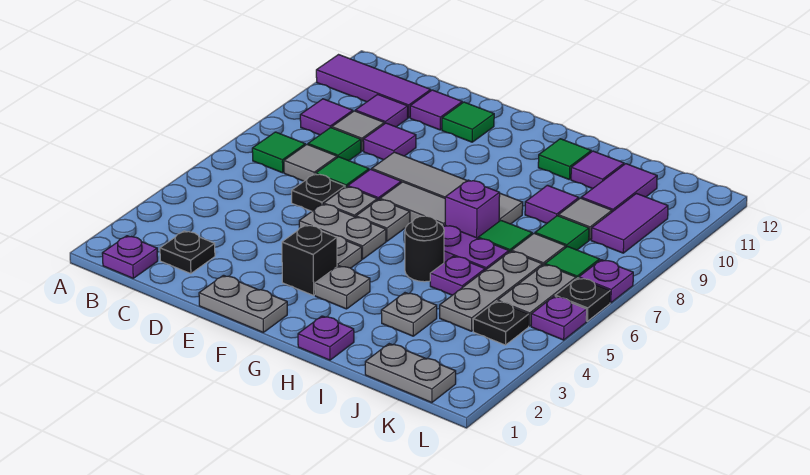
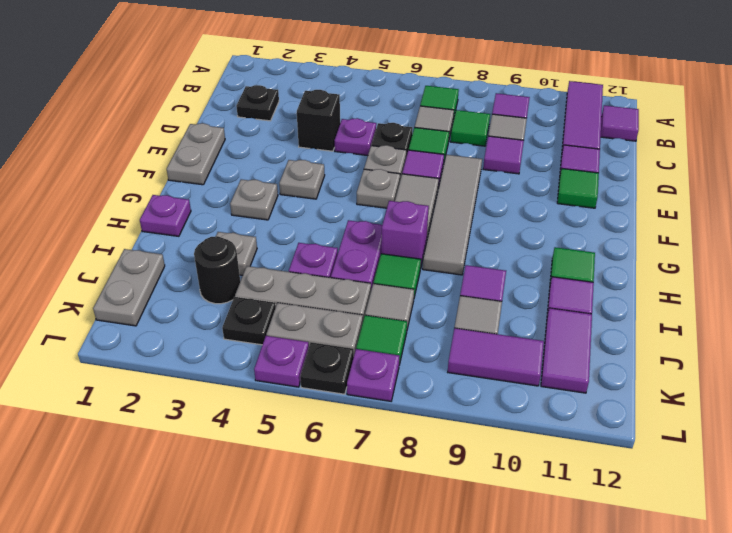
purple plate B1 level 1 -> purple plate D5 level 1
purple tile C10 level 1 -> purple tile B12 level 1
grey plate E5:F5 level 1 -> none
black brick F3 level 1 -> black brick D4 level 1
black round brick H5 level 1 -> black round brick J3 level 1
green tile J8 level 1 -> none
purple tile J10:J11 level 1 -> purple tile J11:K11 level 1

